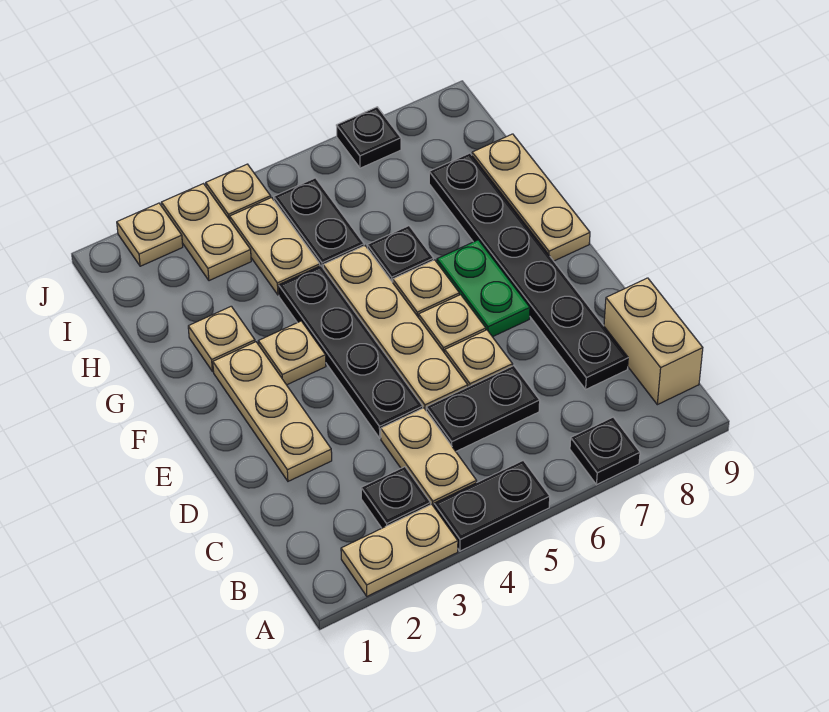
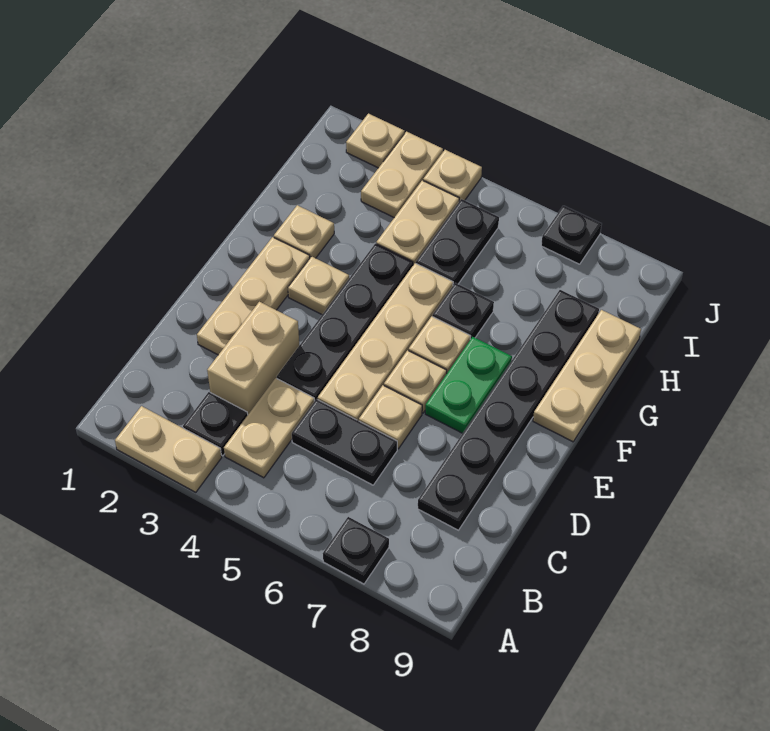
black plate A4:A5 level 1 -> none
tan brick B9:C9 level 1 -> tan brick C3:D3 level 1

